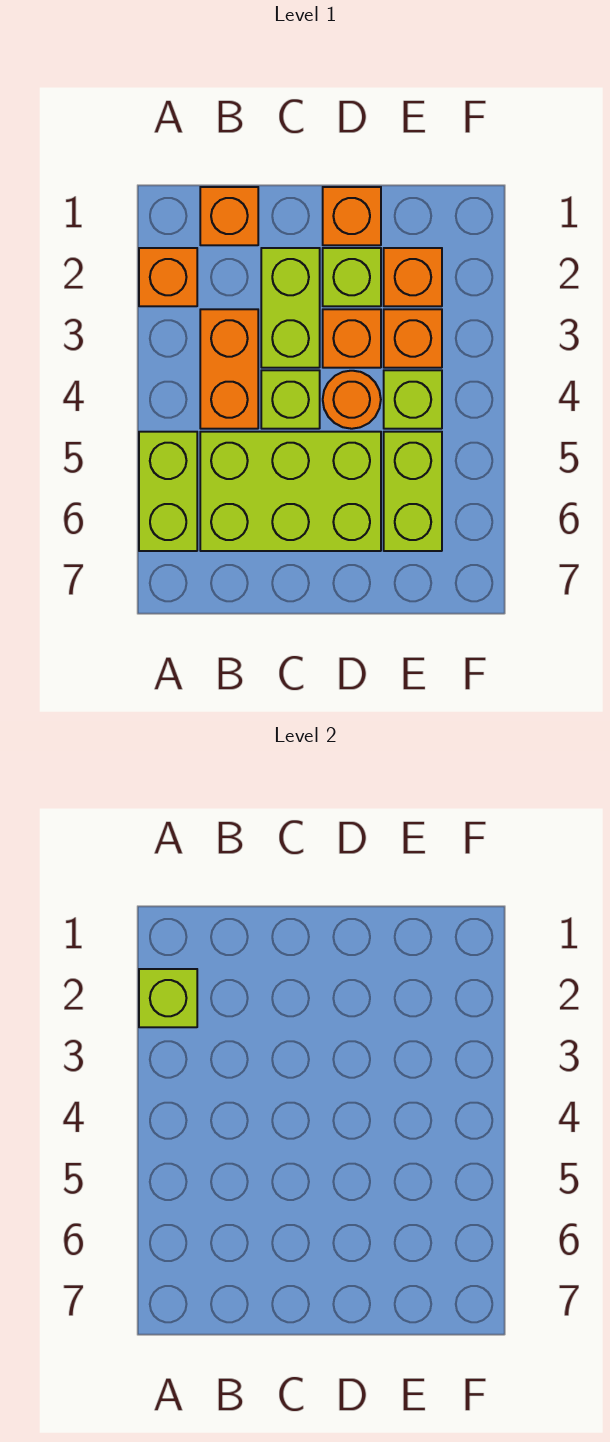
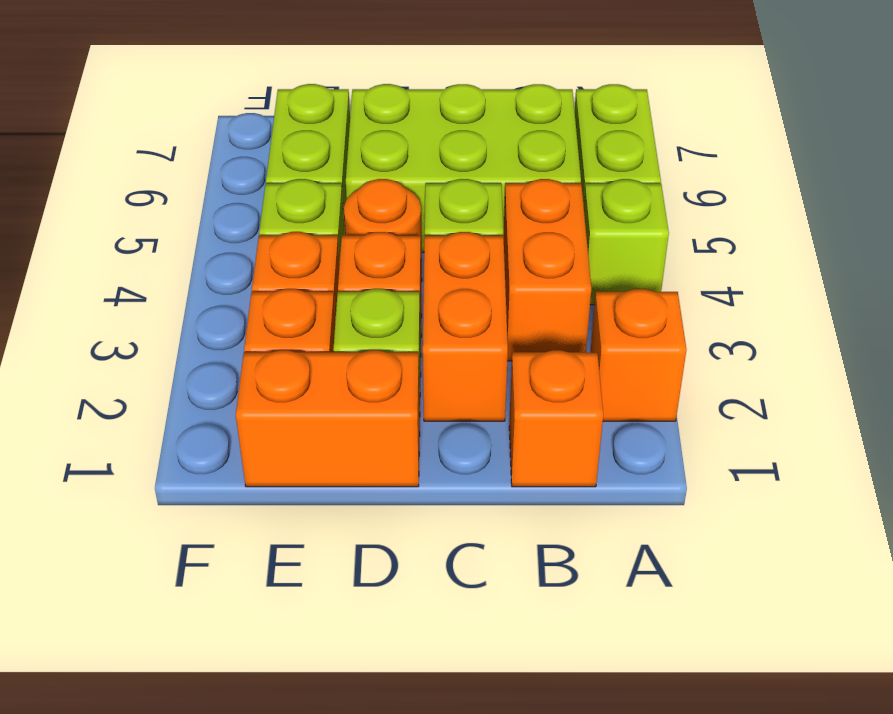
lime brick A2 level 2 -> lime brick A4 level 1
lime brick C2:C3 level 1 -> orange brick C2:C3 level 1
orange brick D1 level 1 -> orange brick D1:E1 level 1

